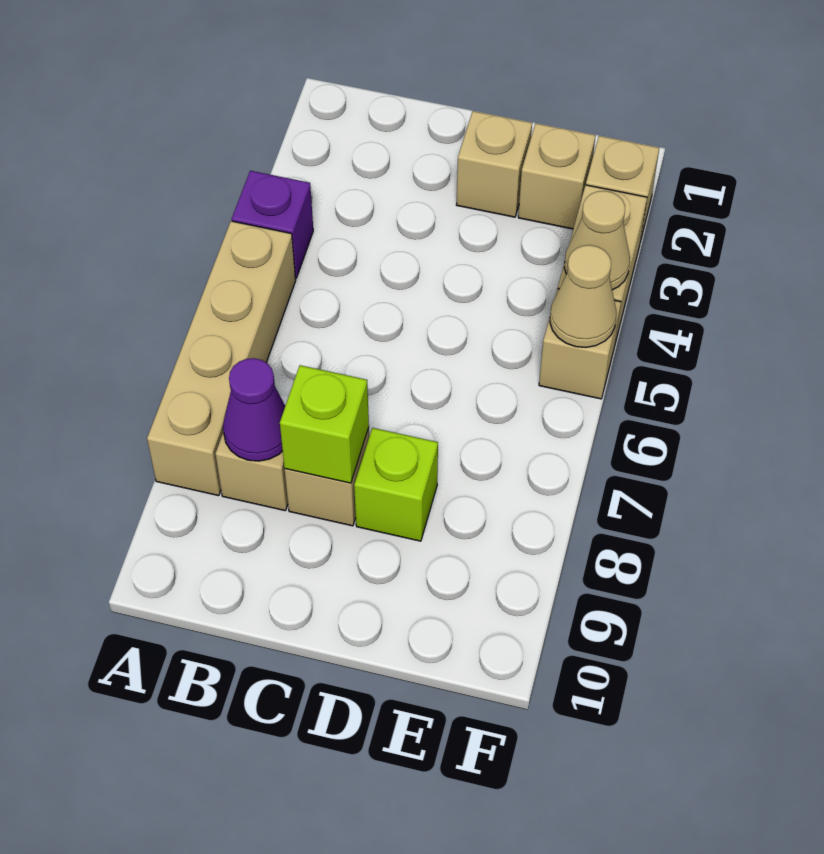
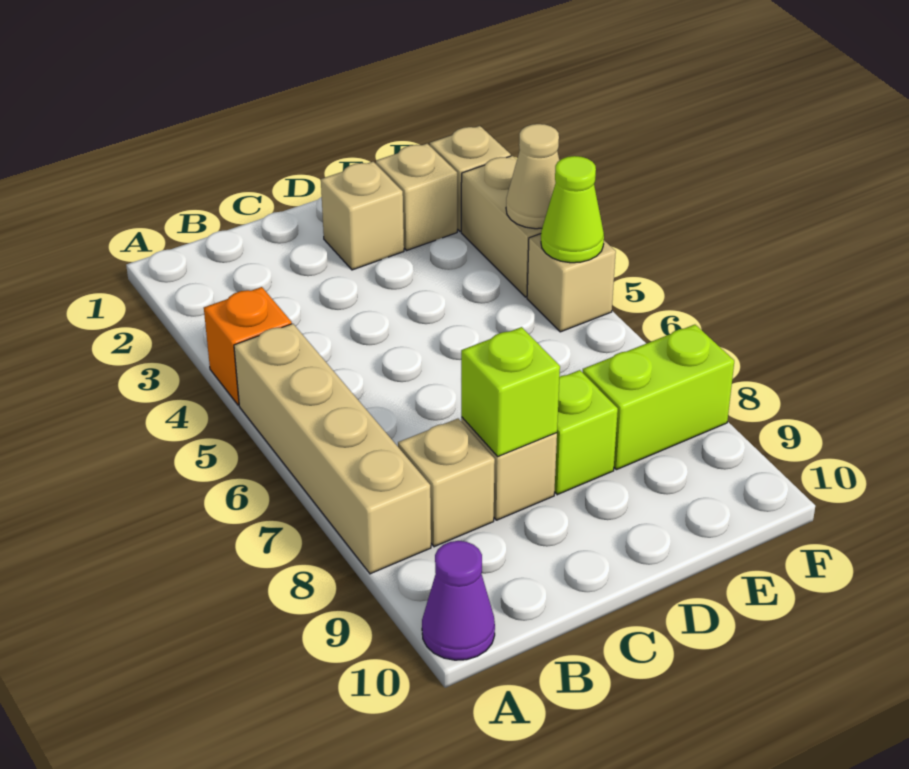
purple brick A4 level 1 -> orange brick A4 level 1
purple cone B8 level 2 -> purple cone A10 level 1
none -> lime brick E8:F8 level 1
tan cone F5 level 2 -> lime cone F5 level 2

